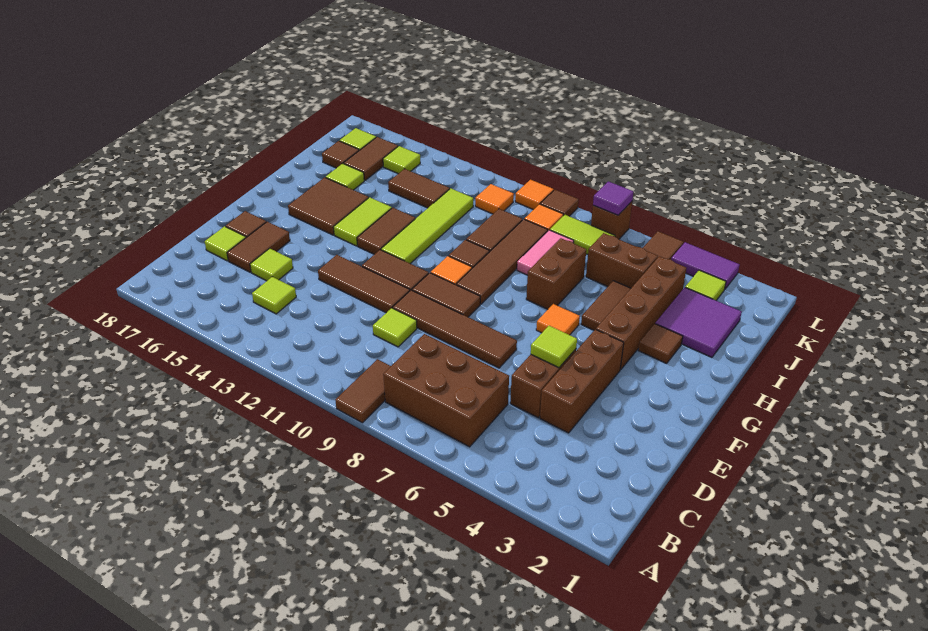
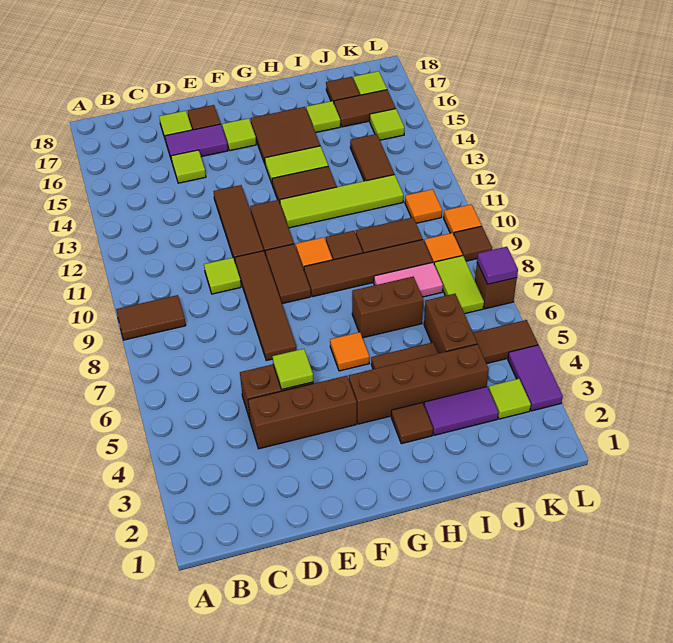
brown brick B6:C8 level 1 -> none
lime tile C14 level 1 -> lime tile F16 level 1
brown tile D16:E16 level 1 -> purple tile D16:E16 level 1
purple tile I2:J3 level 1 -> purple tile I3:J3 level 1

